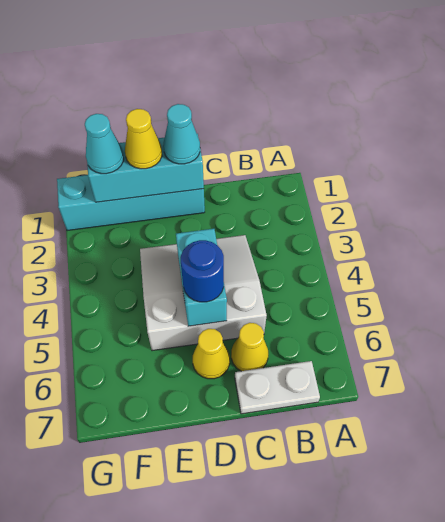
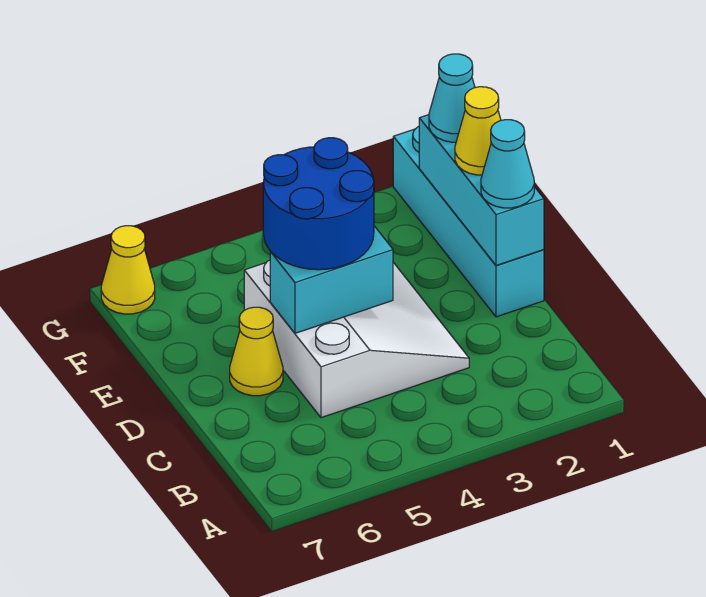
white plate B7:C7 level 1 -> none
yellow cone C6 level 1 -> yellow cone G7 level 1
blue round brick D5 level 3 -> blue round brick D4:E5 level 3

